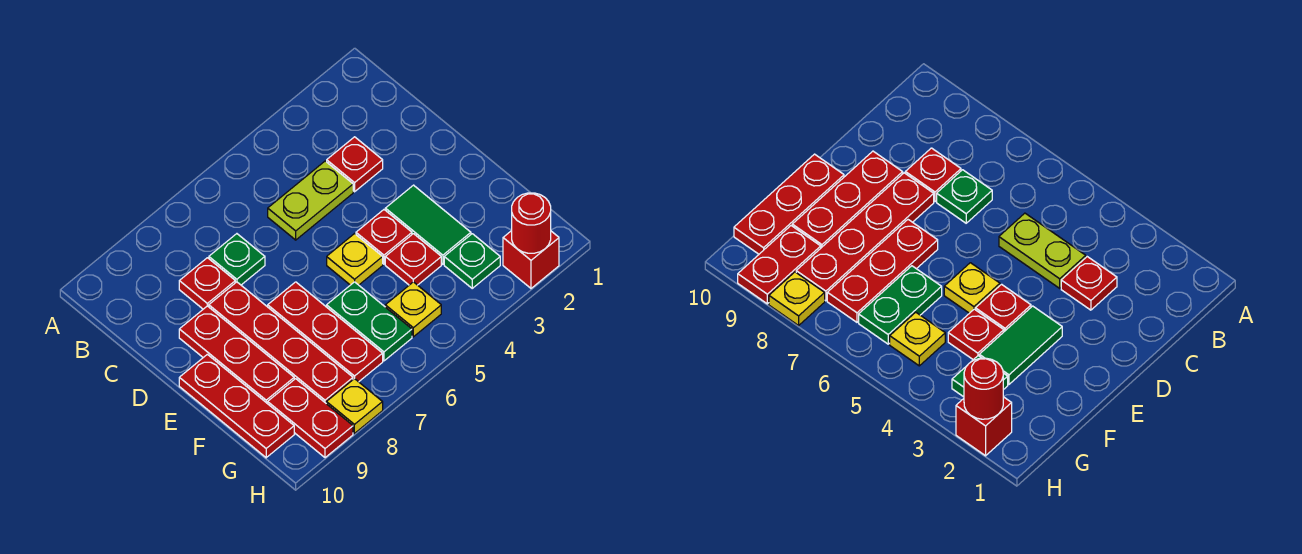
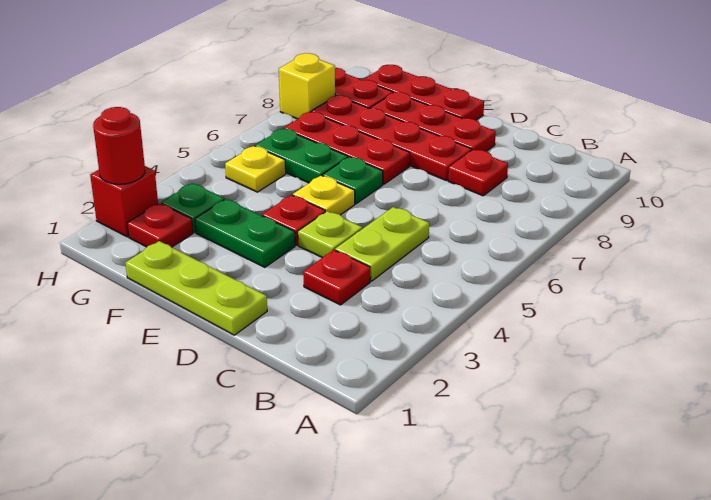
green plate C7 level 1 -> green plate E6 level 1
none -> lime plate D1:F1 level 1
none -> lime plate D4 level 1
green tile E3:F3 level 1 -> green plate E3:F3 level 1
red plate F4 level 1 -> red plate G2 level 1
yellow plate H8 level 1 -> yellow brick H8 level 1

